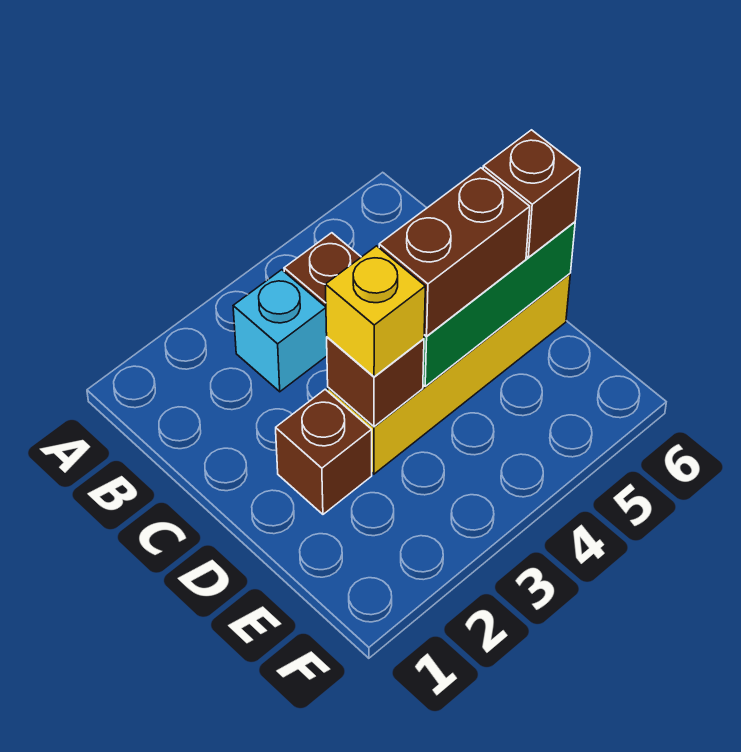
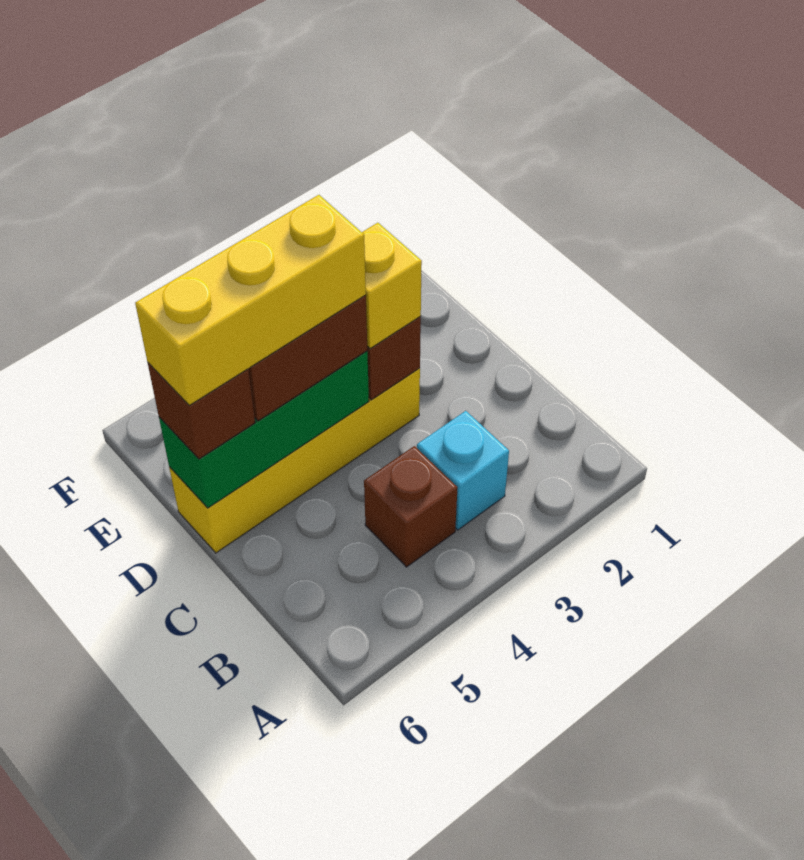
brown brick D2 level 1 -> none
none -> yellow brick D4:D6 level 4

